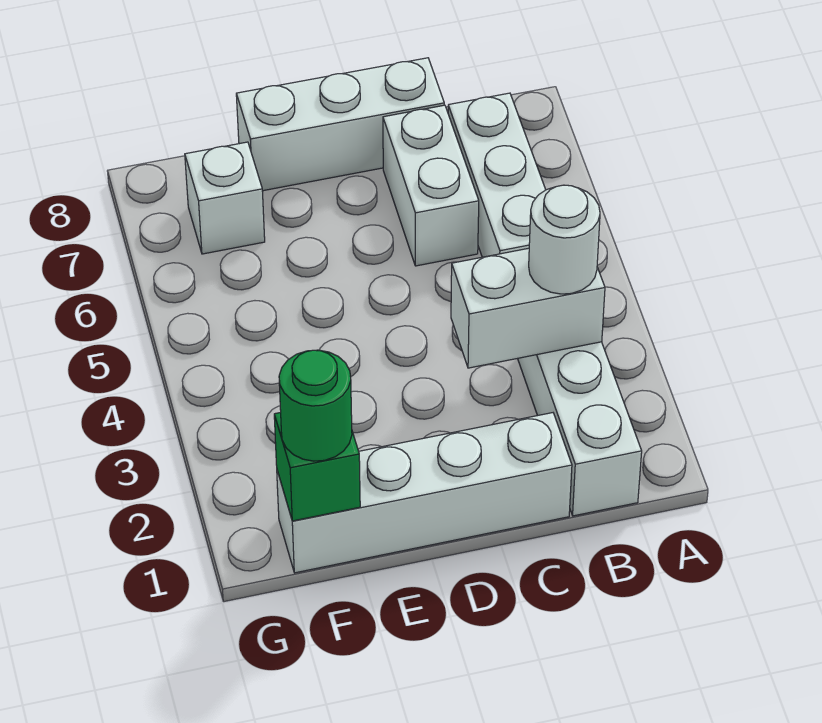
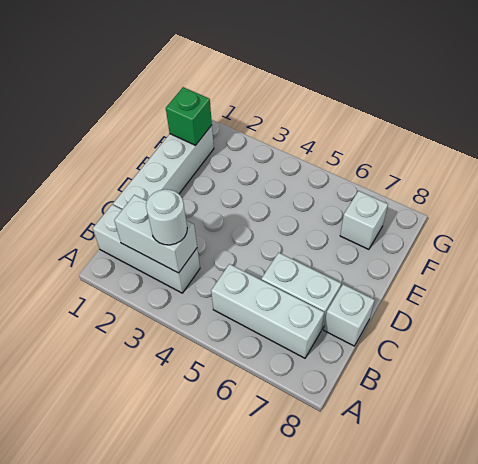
white brick B3:C3 level 2 -> white brick B2:B3 level 2
white brick C8:E8 level 1 -> white brick C8 level 1
green round brick F1 level 3 -> none

